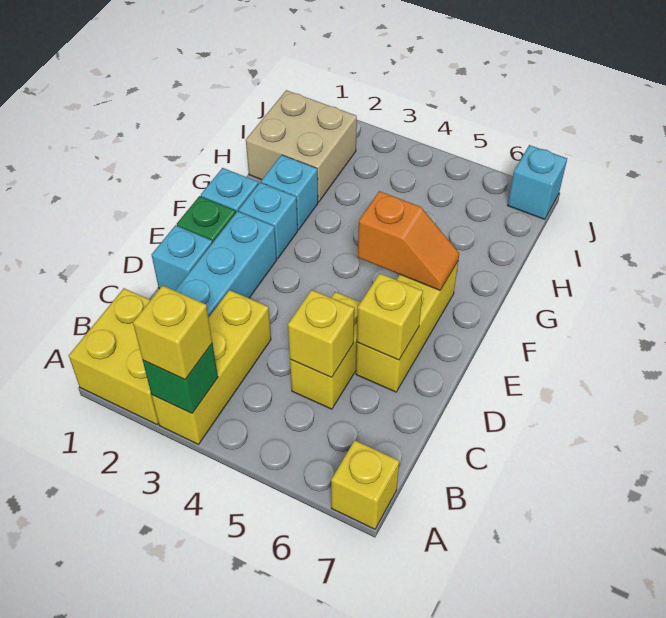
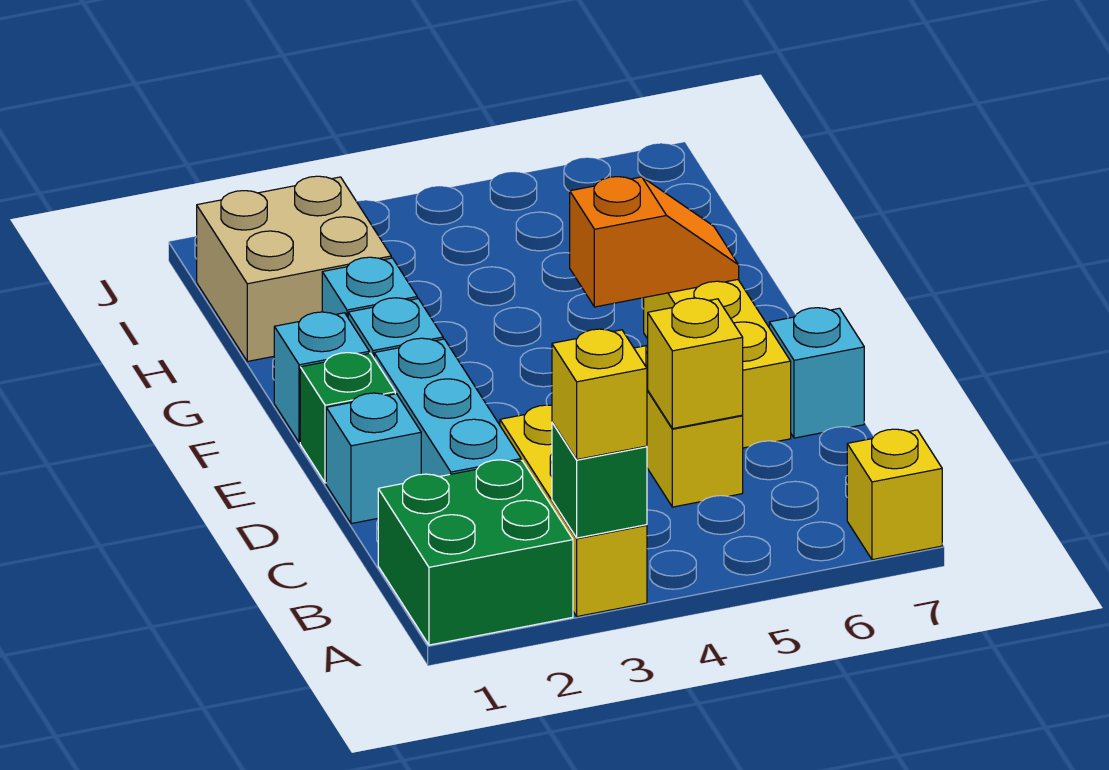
yellow brick A1:B2 level 1 -> green brick A1:B2 level 1
yellow brick D6 level 2 -> none
cyan brick J7 level 1 -> cyan brick D7 level 1

